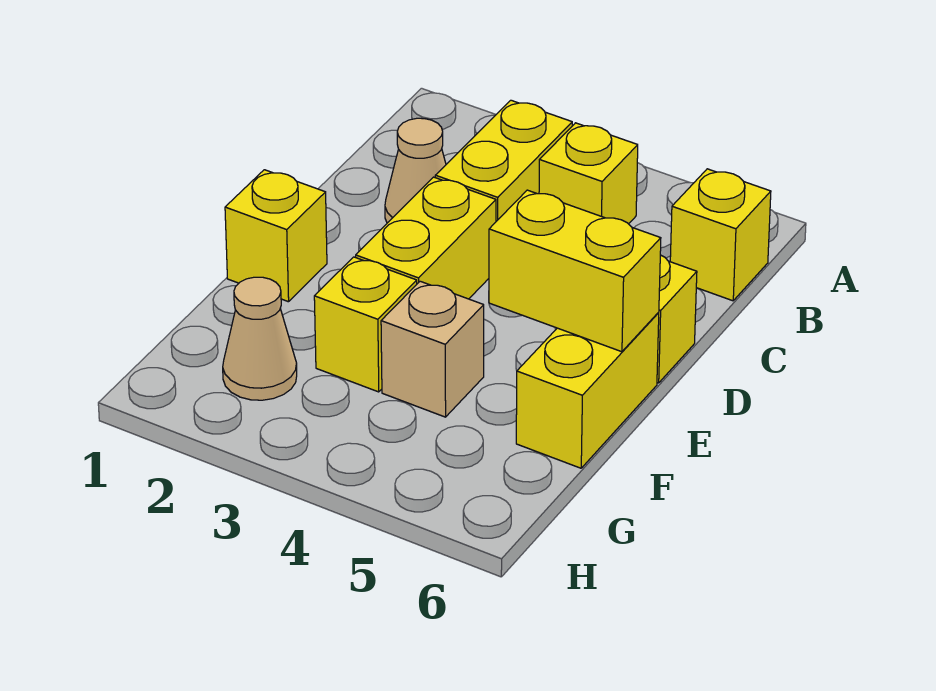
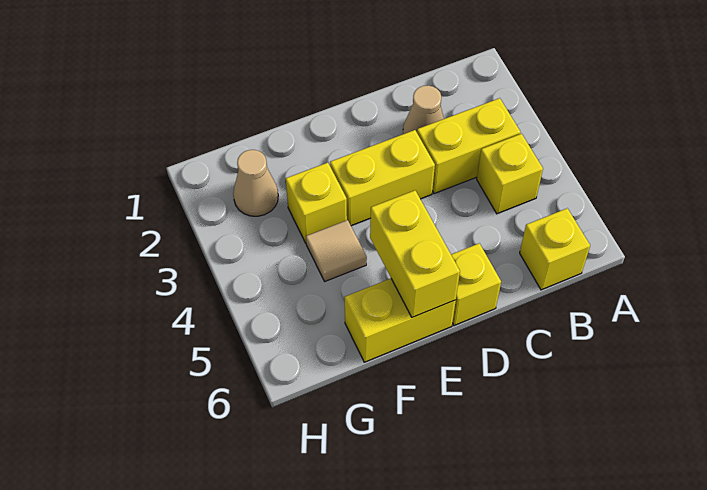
yellow brick E1 level 1 -> none
tan brick F4 level 1 -> tan tile F4 level 1

